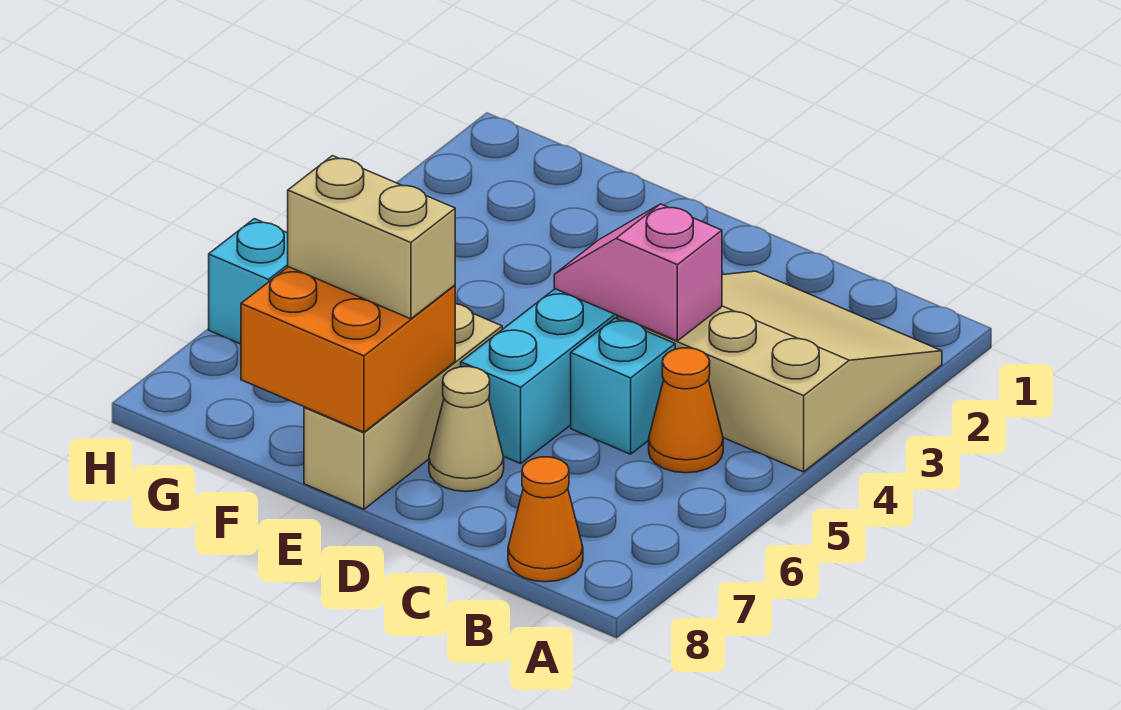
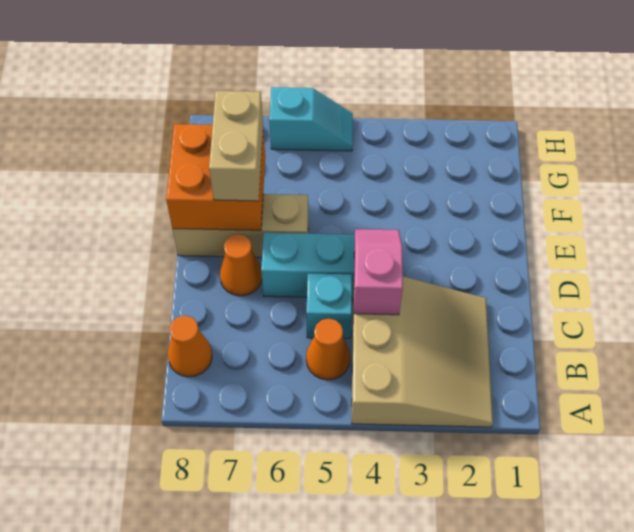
tan cone D7 level 1 -> orange cone D7 level 1

